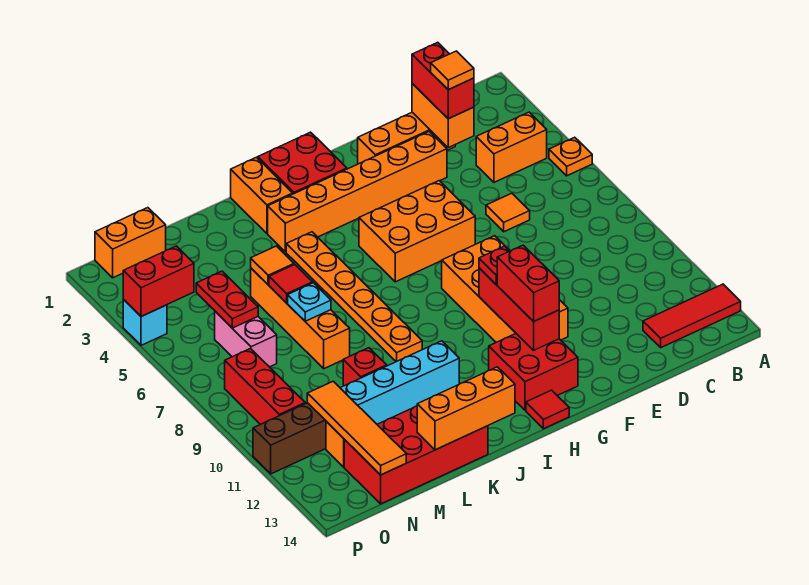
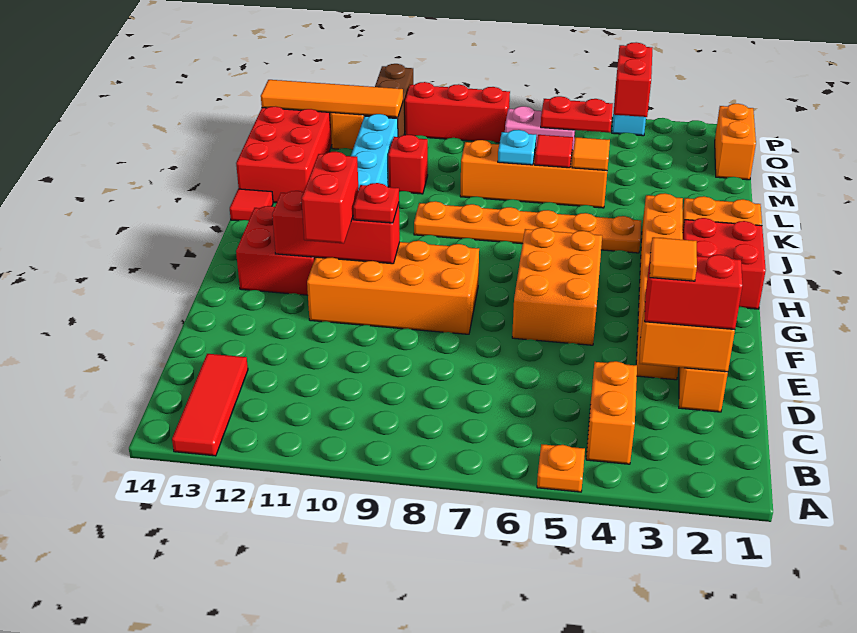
orange tile D6 level 1 -> none
red brick G11:G12 level 3 -> red brick F11:G11 level 3
red tile H14 level 1 -> red tile J14 level 1
orange brick J14:L14 level 2 -> none

